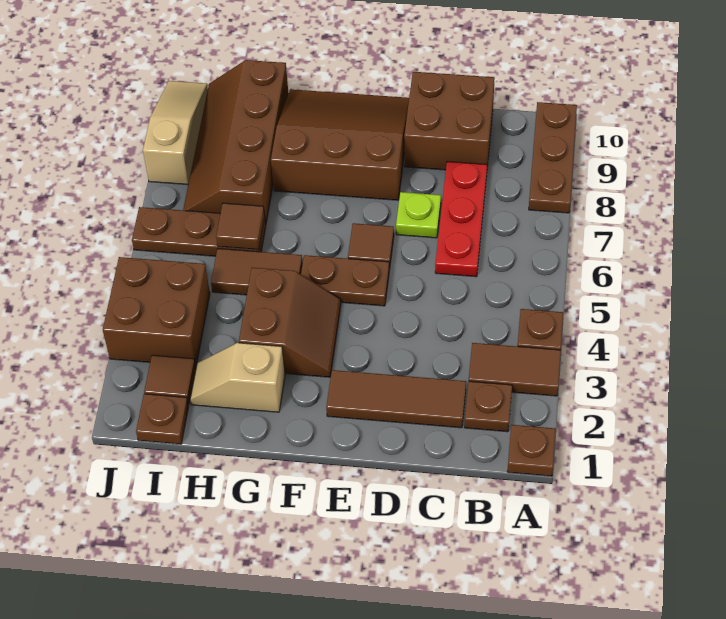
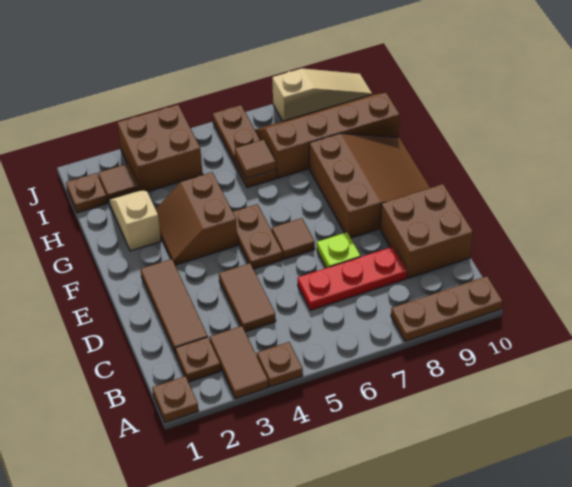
brown slope F3:G4 level 1 top G -> brown slope F3:G4 level 1 top 4
brown tile G5:H5 level 1 -> brown tile C4:D4 level 1

